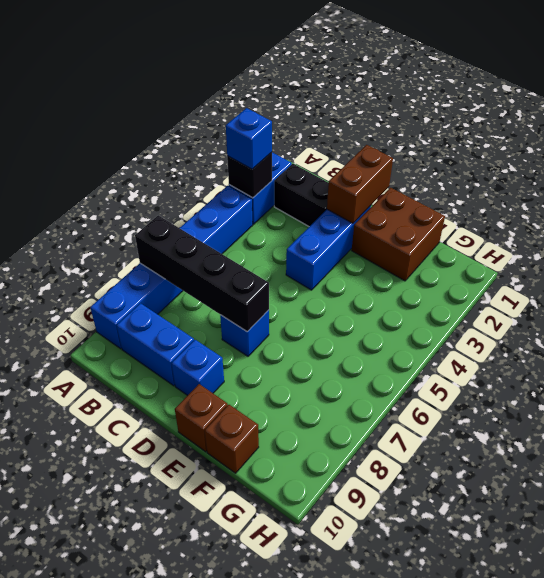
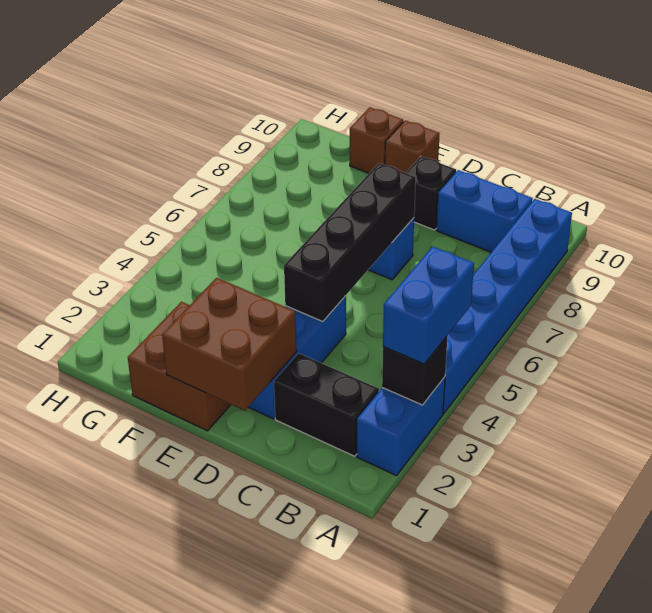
blue brick A3 level 3 -> blue brick A3:A4 level 3
black brick A7:D7 level 2 -> black brick D4:D7 level 2
brown brick D1:D2 level 2 -> brown brick D1:E2 level 2
blue brick D9 level 1 -> black brick D9 level 1

